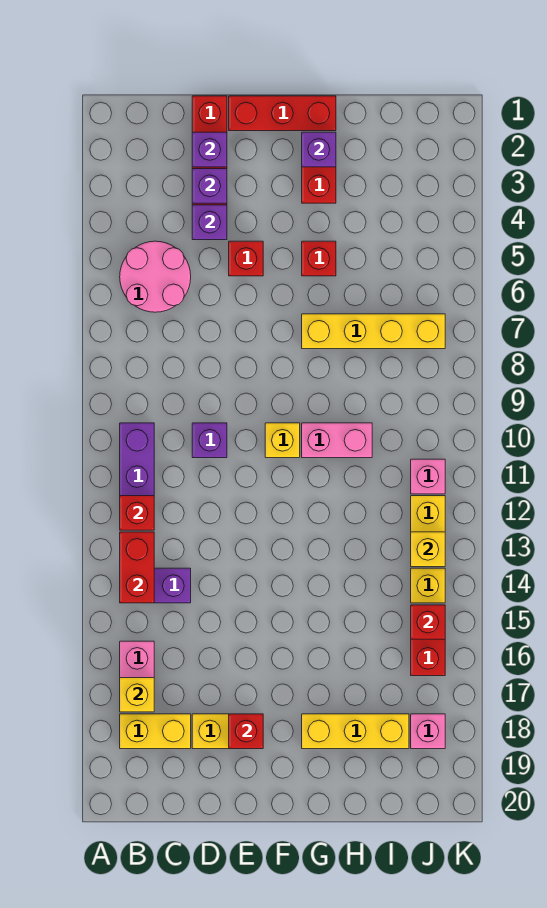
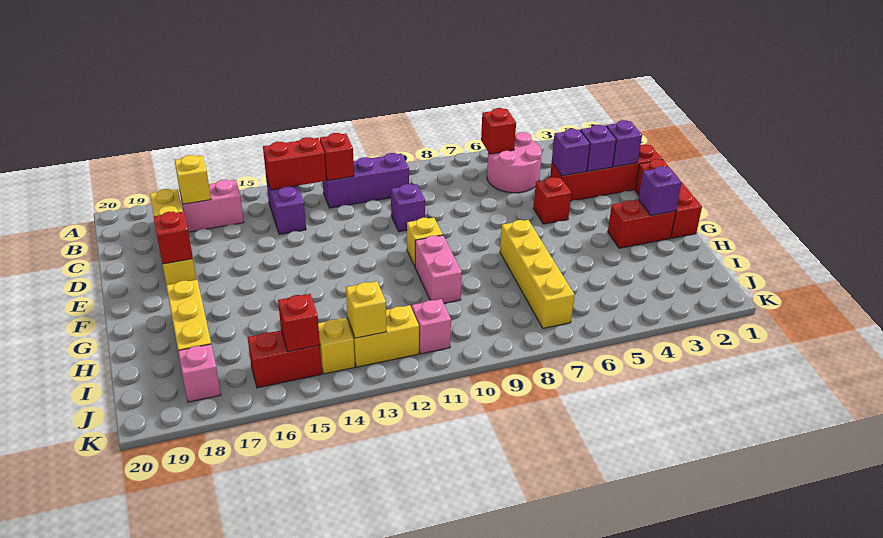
red brick G5 level 1 -> red brick B6 level 2

